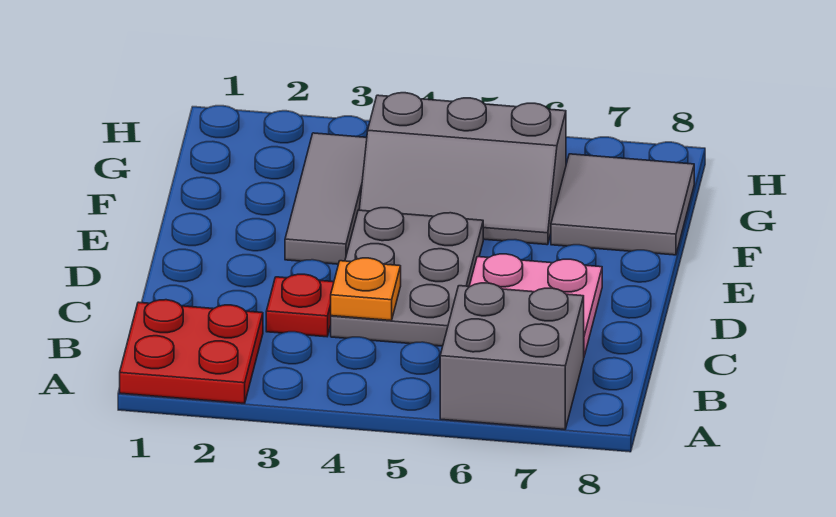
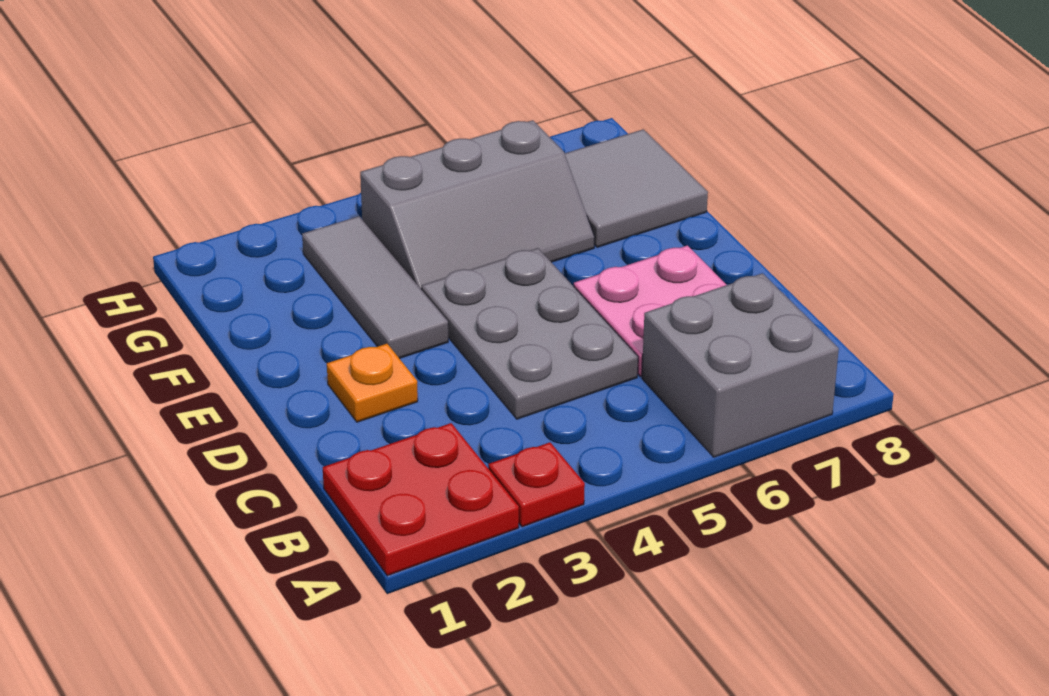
red plate C3 level 1 -> red plate A3 level 1
orange plate C4 level 2 -> orange plate D2 level 1

